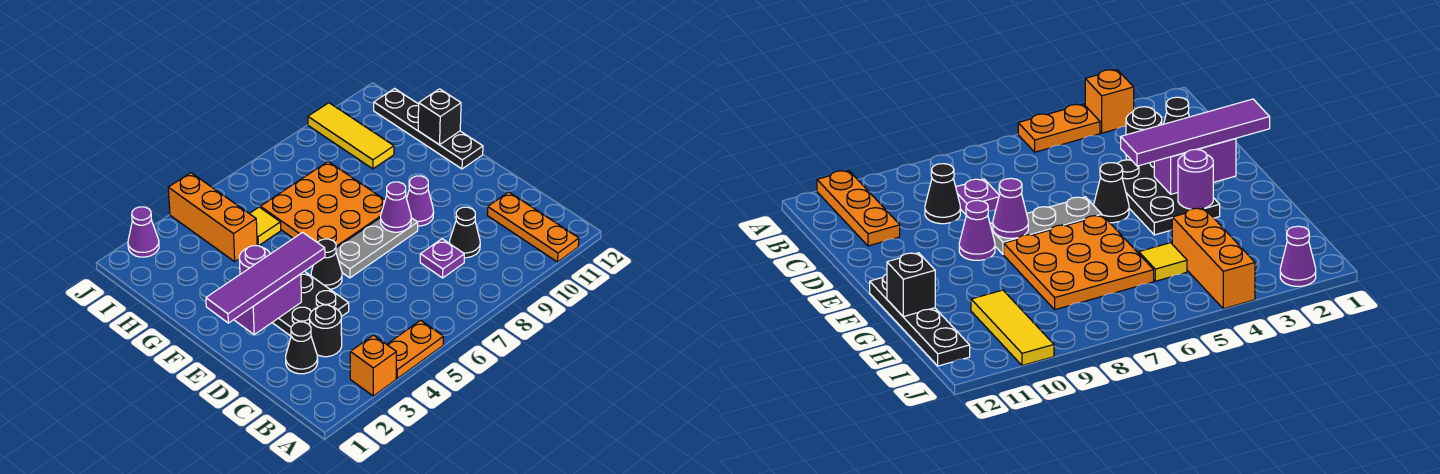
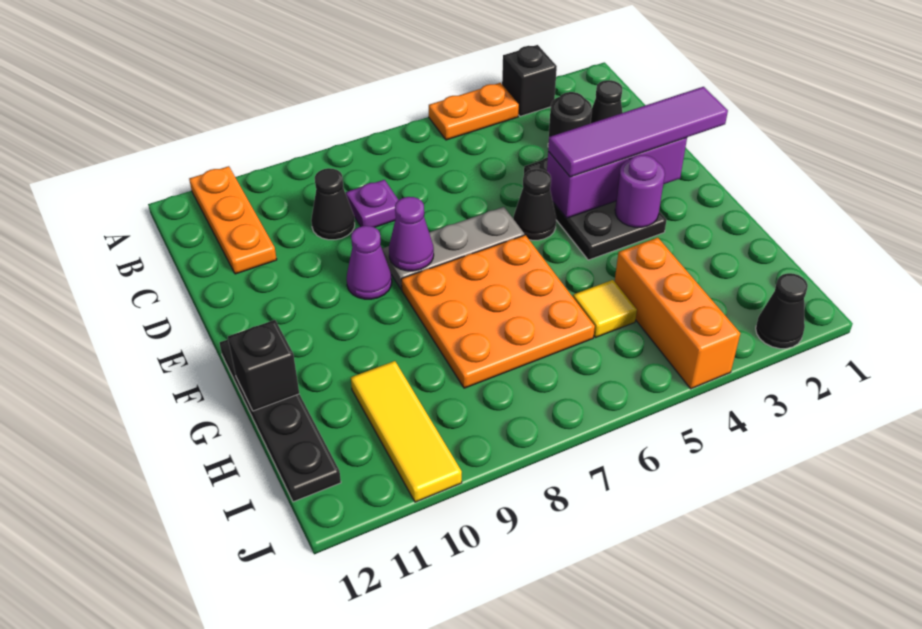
orange brick A3 level 1 -> black brick A3 level 1
purple brick E2:E3 level 2 -> purple brick E2:E4 level 2
purple cone J2 level 1 -> black cone J2 level 1

